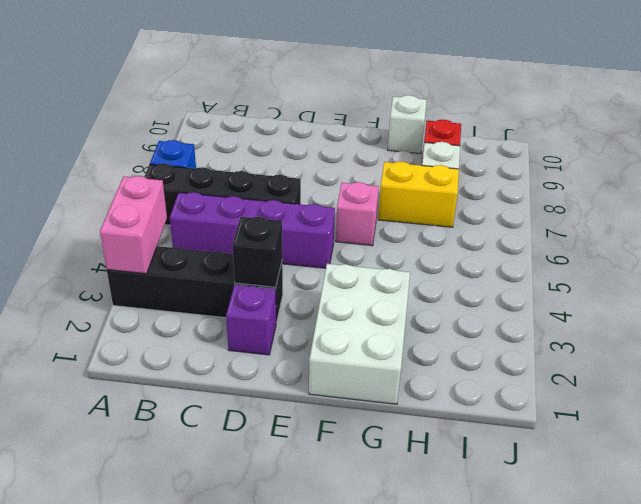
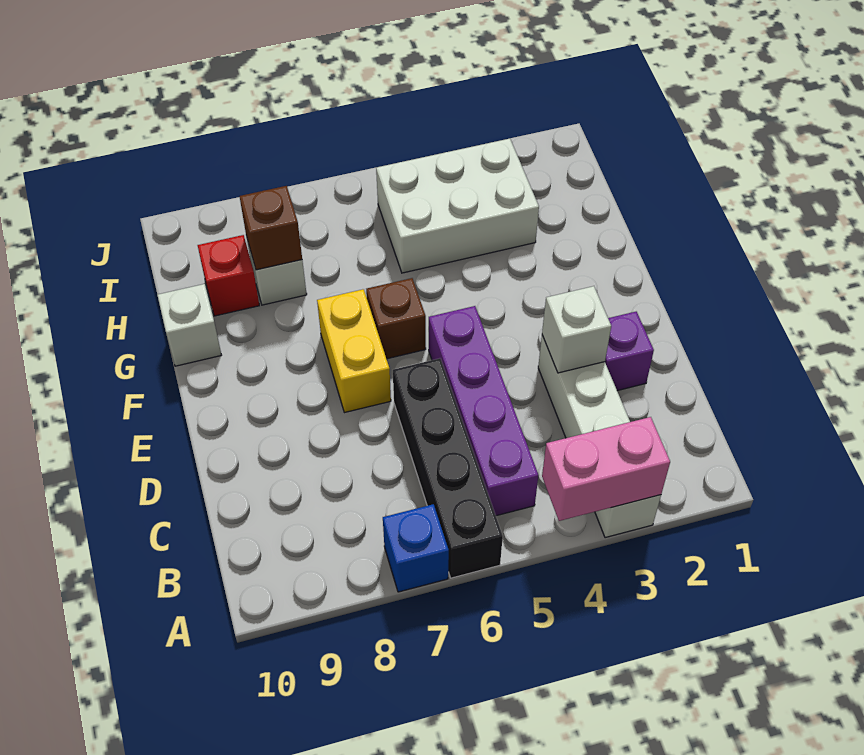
black brick A3:D3 level 1 -> white brick A3:D3 level 1
black brick D3 level 2 -> white brick D3 level 2
white brick F1:G3 level 1 -> white brick H3:I5 level 1
pink brick F6 level 1 -> brown brick F6 level 1
yellow brick G7:H7 level 1 -> yellow brick E7:F7 level 1
none -> brown brick H8 level 2

